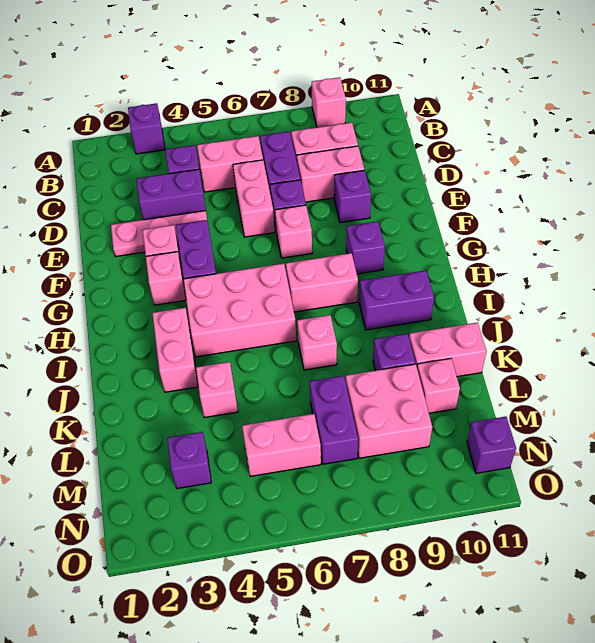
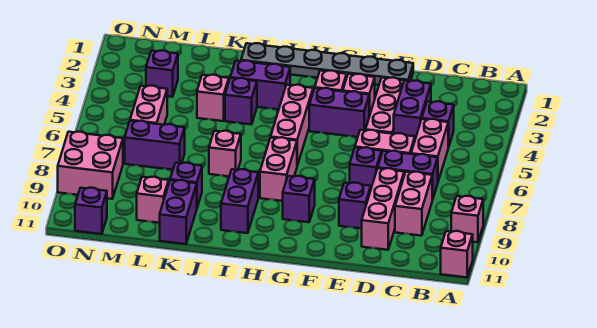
purple brick A3 level 1 -> purple brick J4 level 1
pink brick D8:D9 level 1 -> pink brick D8:D10 level 1
none -> grey plate E1:J1 level 1
pink brick F7 level 1 -> pink brick A11 level 1
pink brick H4:I6 level 1 -> pink brick H4:H6 level 1
pink brick I3:J3 level 1 -> purple brick I3:J3 level 1
pink brick K10:K11 level 1 -> purple brick K10:K11 level 1
pink brick L8:M9 level 1 -> pink brick N8:O9 level 1

